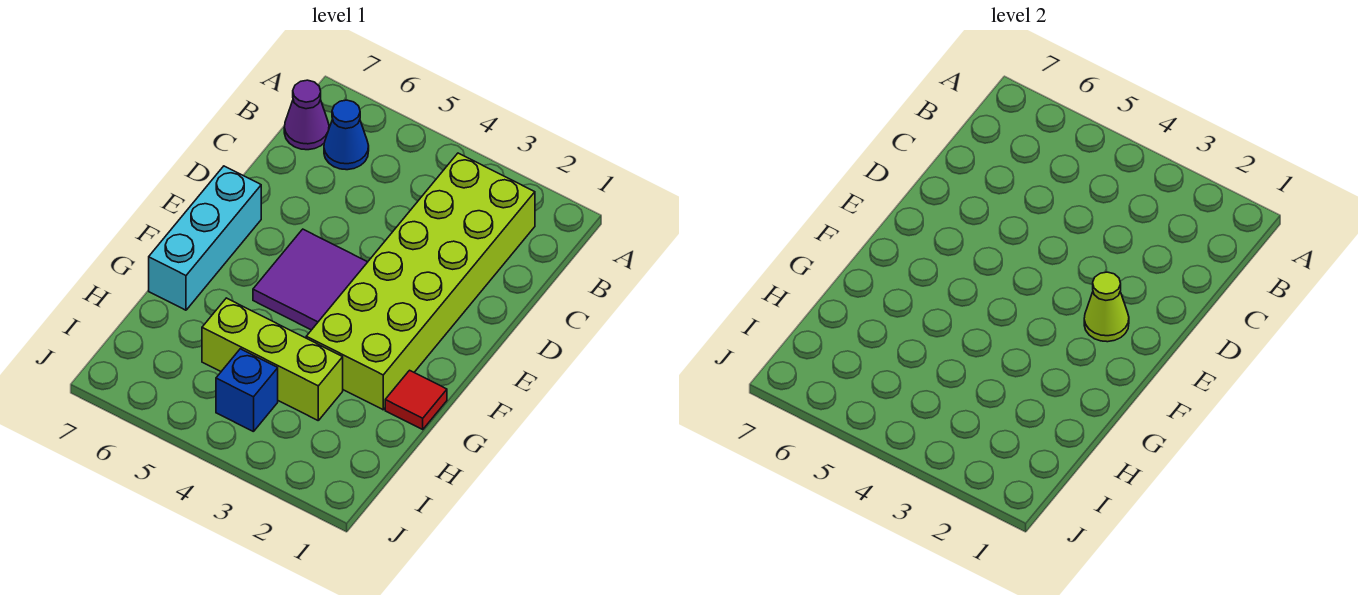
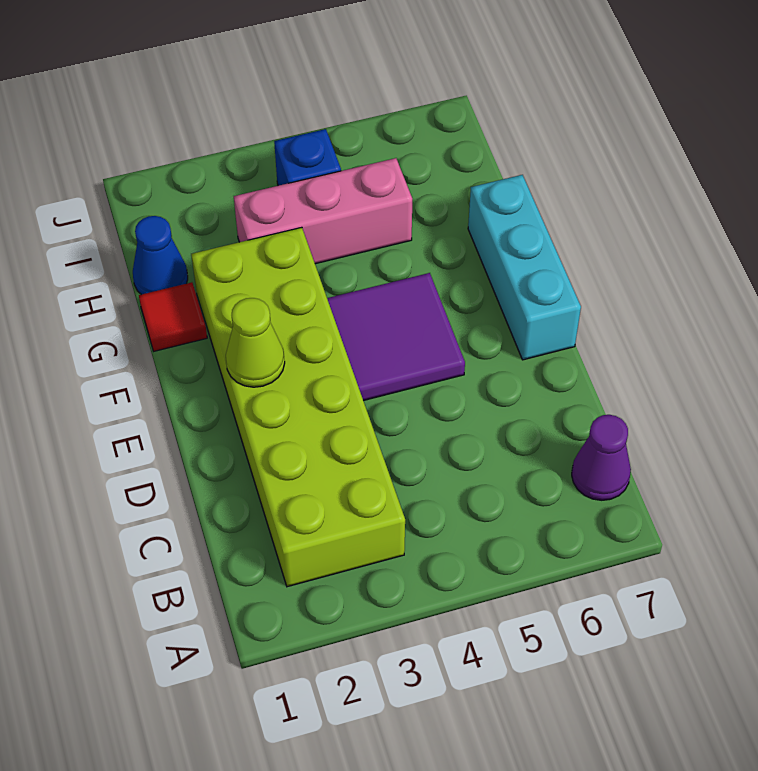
blue cone B6 level 1 -> blue cone H1 level 1
lime brick H3:H5 level 1 -> pink brick H3:H5 level 1

